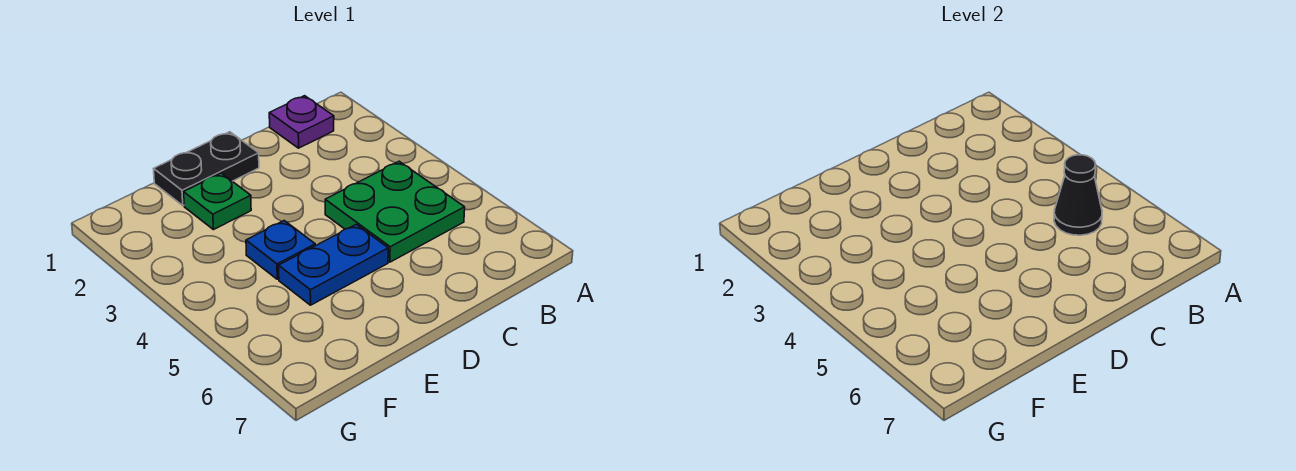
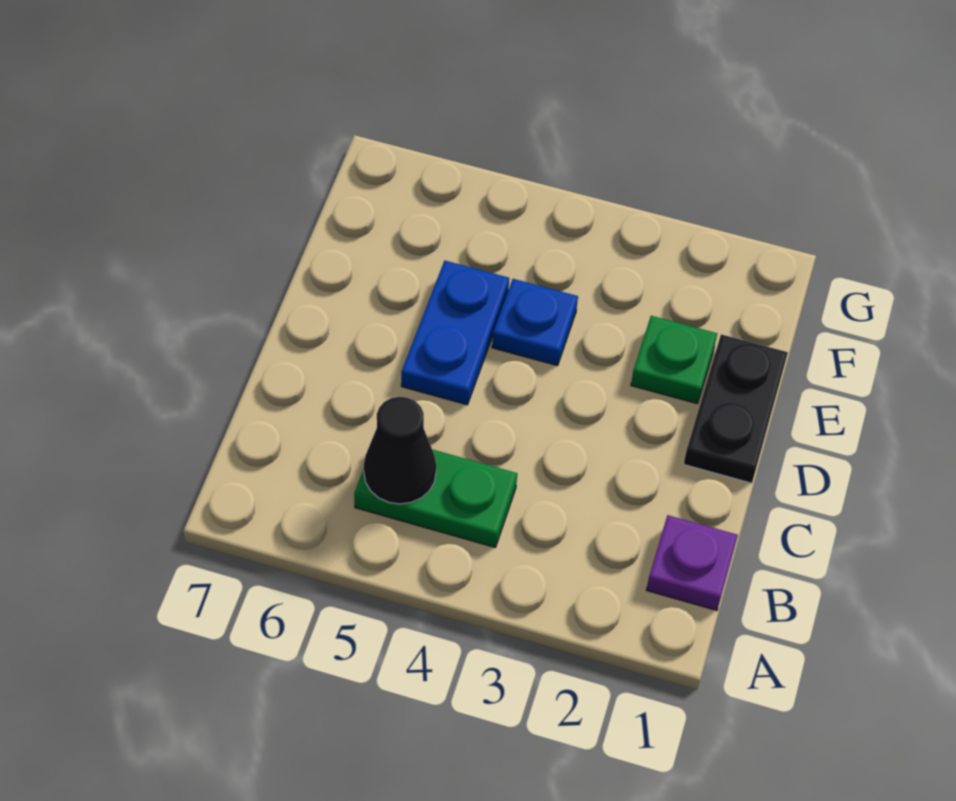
green plate B4:C5 level 1 -> green plate B4:B5 level 1

